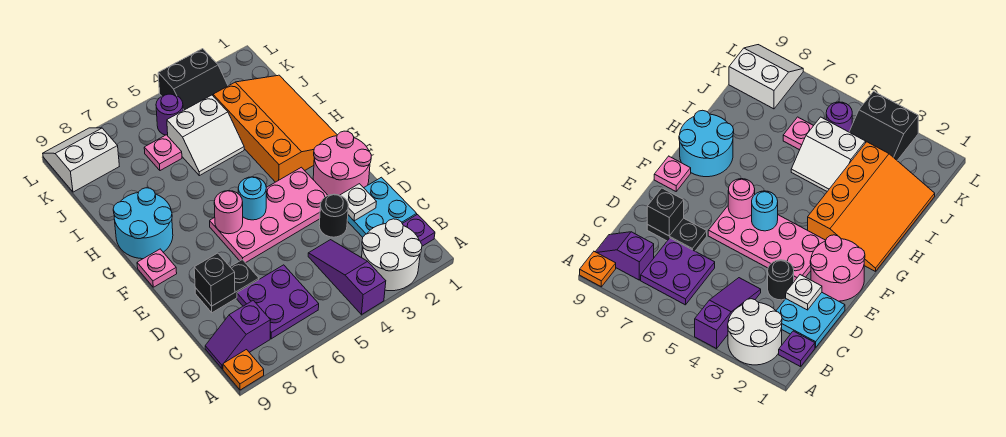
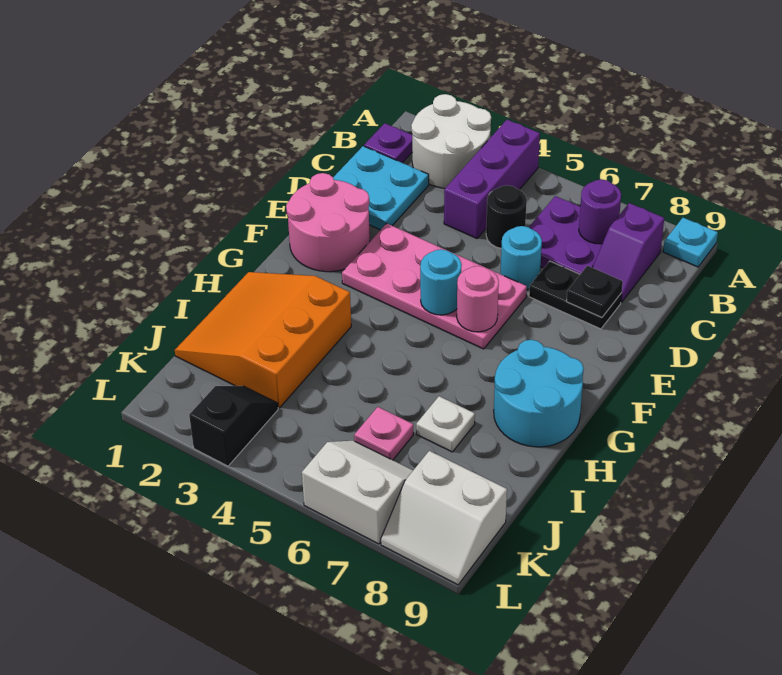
purple slope A4:C4 level 1 top A -> purple brick A4:C4 level 1
orange plate A9 level 1 -> cyan plate A9 level 1
purple slope B8:B9 level 1 top 8 -> purple slope B8:C8 level 1 top B
white plate D2 level 2 -> white plate I7 level 1
black round brick D3 level 1 -> black round brick C5 level 1
none -> cyan round brick D6 level 1
black brick D8 level 2 -> black plate D8 level 2
pink plate F9 level 1 -> none
orange slope G1:J3 level 1 top 3 -> orange slope H1:J3 level 1 top 3
white slope I4:J5 level 1 top J -> white slope K6:L7 level 1 top L
black slope K3:L4 level 1 top L -> black slope K3:L3 level 1 top L
purple round brick K5 level 1 -> purple round brick B7 level 2

